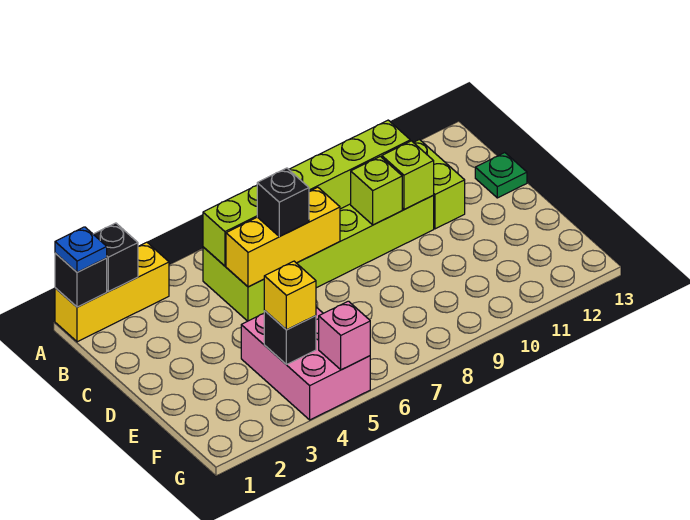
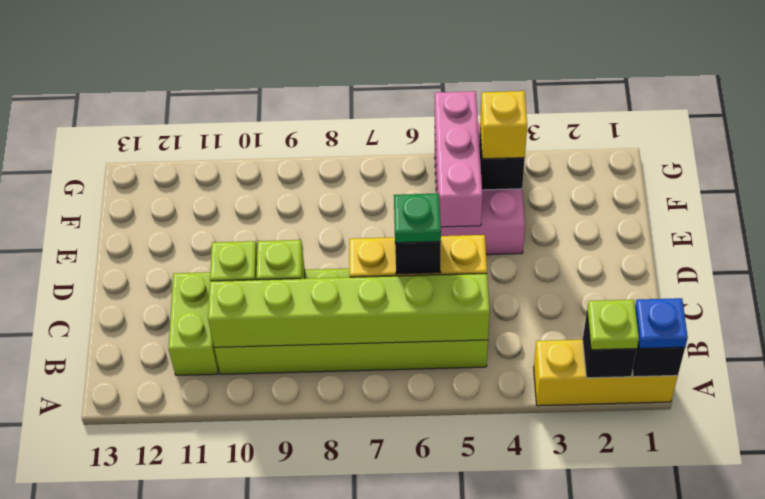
none -> lime plate A2 level 3
green plate C13 level 1 -> green plate C6 level 4
pink brick G5 level 2 -> pink brick E5:G5 level 2

